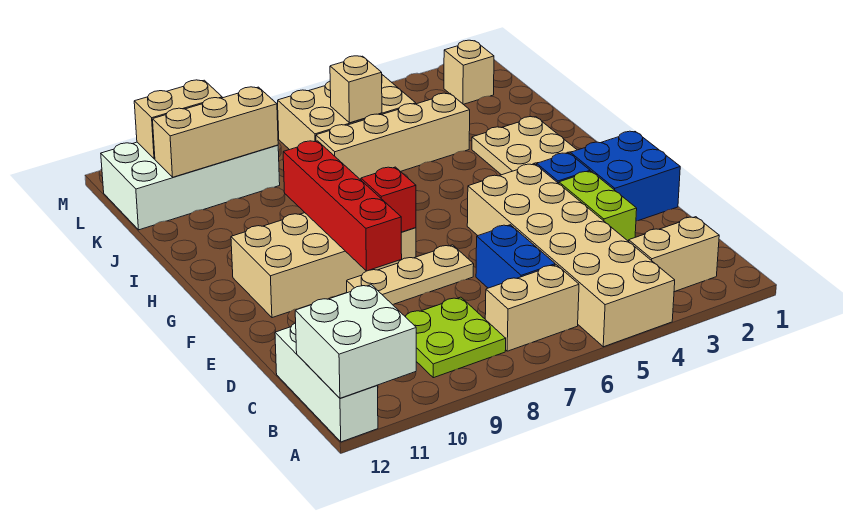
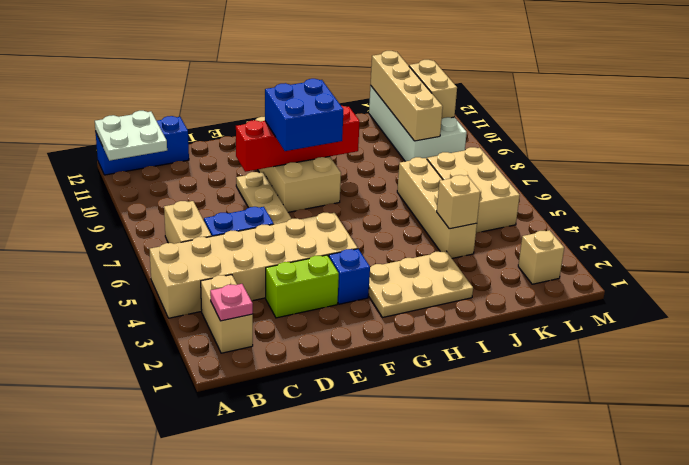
white brick A11:B12 level 2 -> white plate A11:B12 level 2
white brick A12:C12 level 1 -> blue brick A12:C12 level 1
none -> pink plate B2 level 2
lime plate B8:C9 level 1 -> none
blue brick E1:F2 level 1 -> blue brick F8:G9 level 3
red brick F8 level 2 -> none
tan brick K6 level 2 -> tan brick J4 level 2
tan brick K9:K11 level 2 -> tan brick K9:K12 level 2

